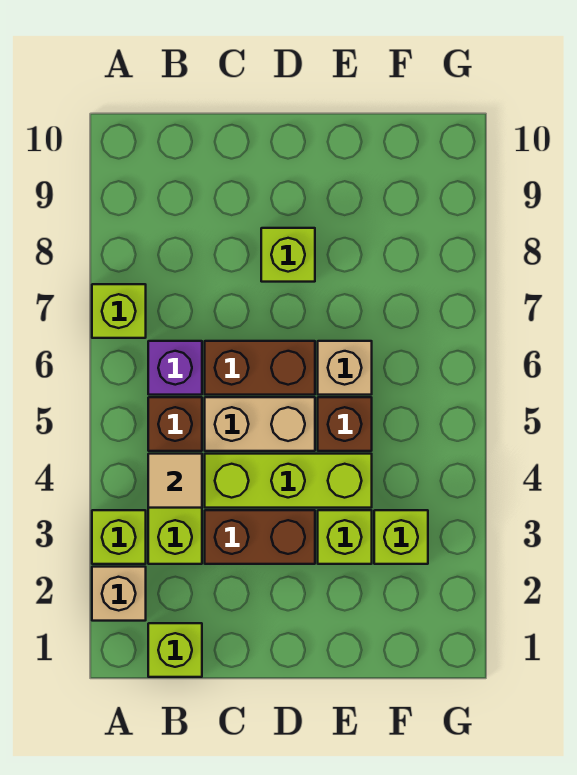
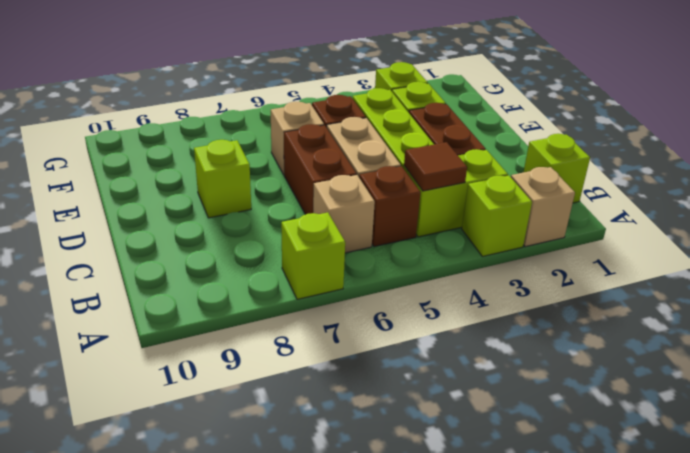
tan tile B4 level 2 -> brown tile B4 level 2
purple brick B6 level 1 -> tan brick B6 level 1

